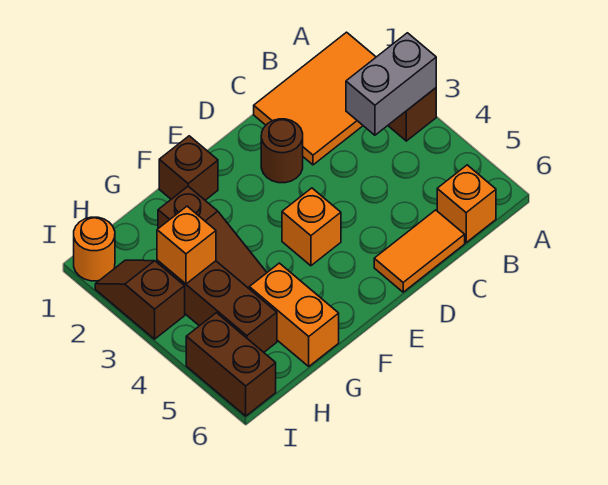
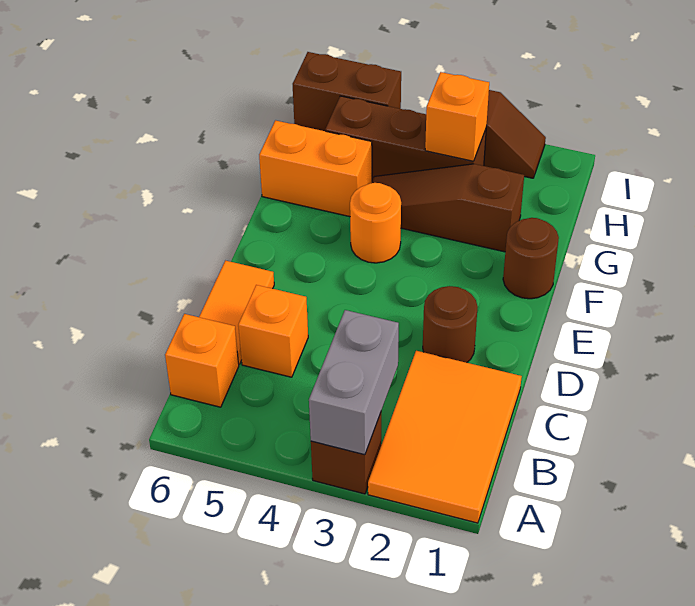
orange brick E4 level 1 -> orange brick C5 level 1
brown brick F1 level 1 -> brown round brick F1 level 1
orange round brick I1 level 1 -> orange round brick F4 level 1

